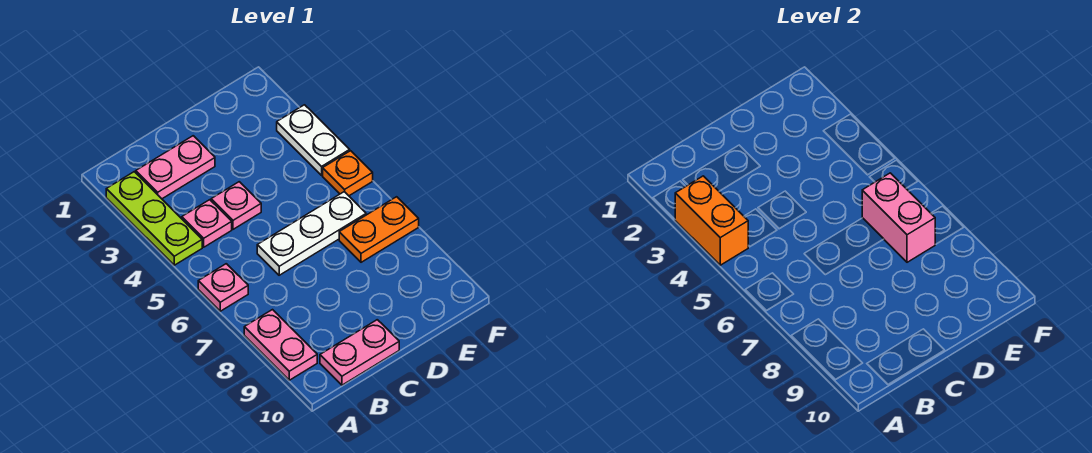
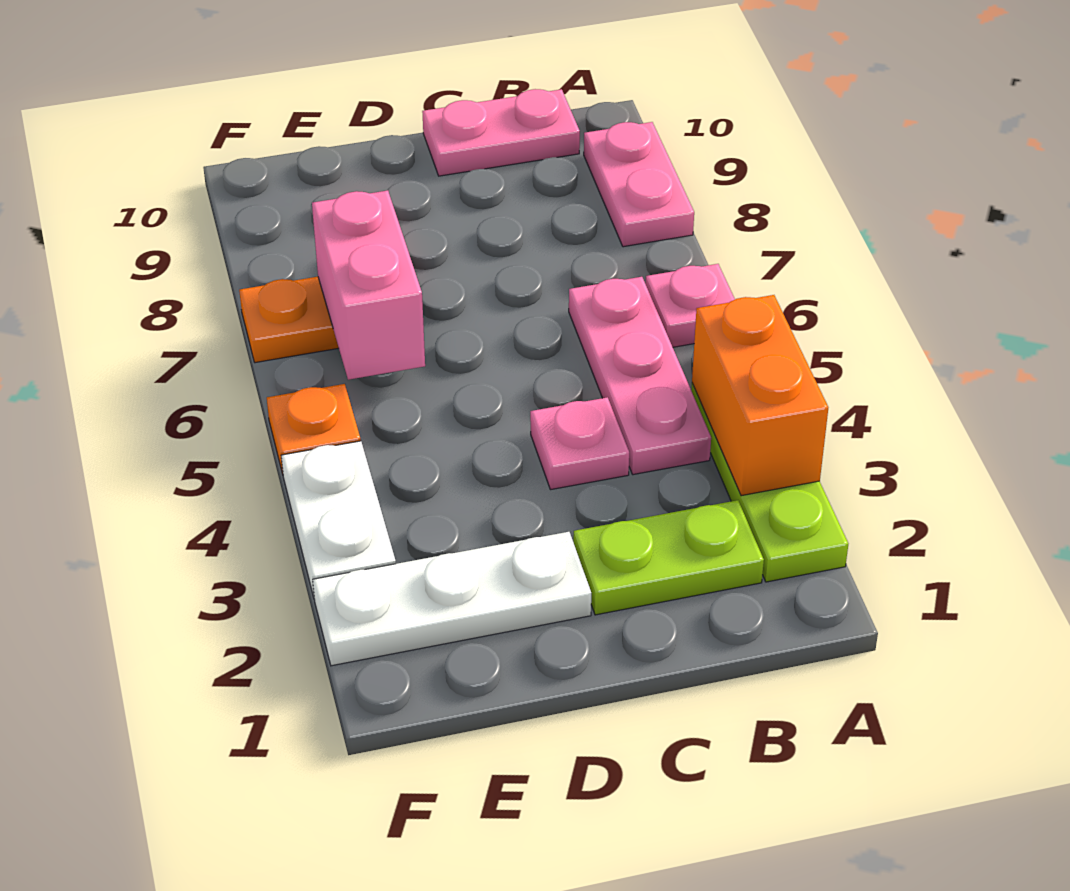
pink plate B2:C2 level 1 -> lime plate B2:C2 level 1
pink plate B4 level 1 -> pink plate B4:B6 level 1
white plate C6:E6 level 1 -> white plate D2:F2 level 1

